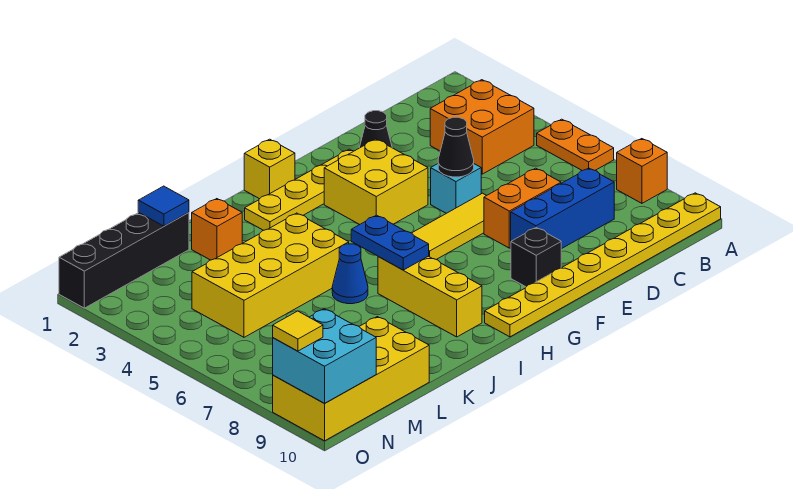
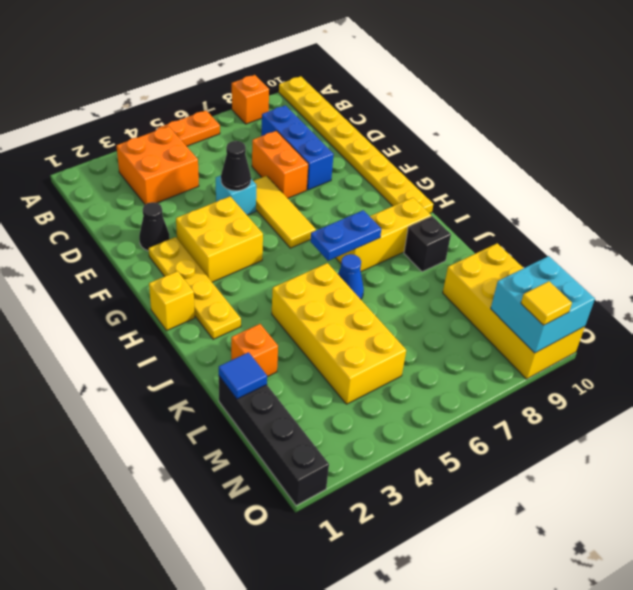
black brick F9 level 1 -> black brick J9 level 1

